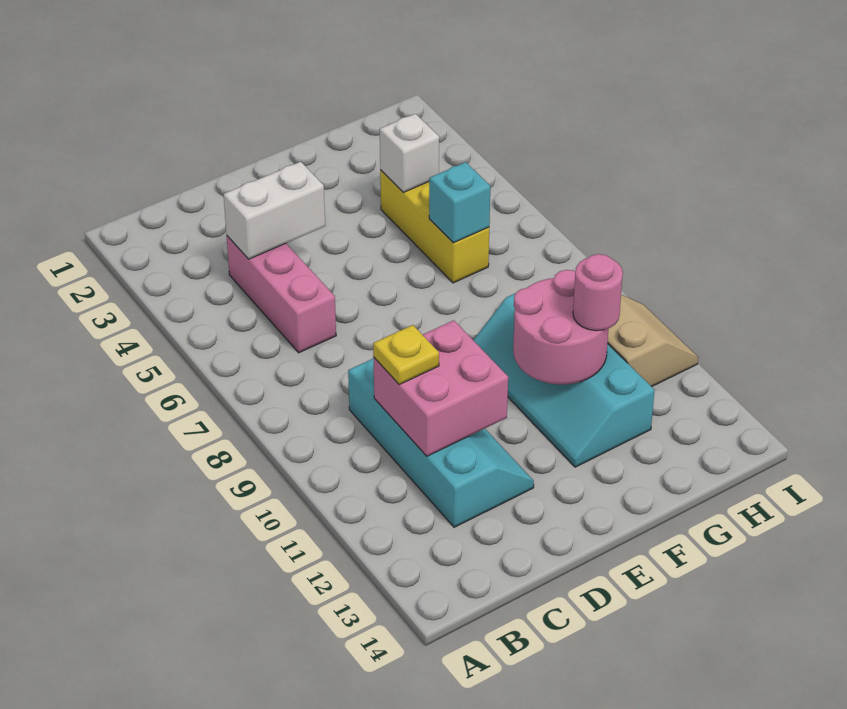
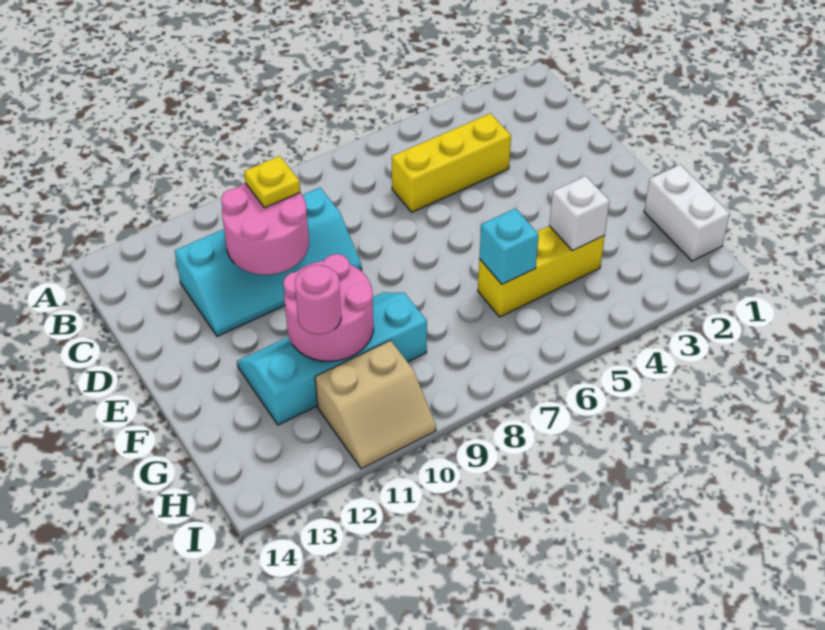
pink brick C4:C6 level 1 -> yellow brick C4:C6 level 1
white brick C4:D4 level 2 -> white brick G1:H1 level 1
pink brick C10:D11 level 2 -> pink round brick C10:D11 level 2

